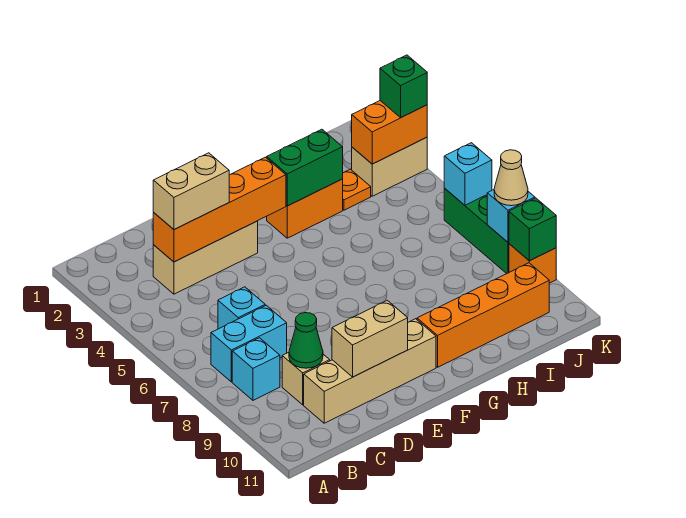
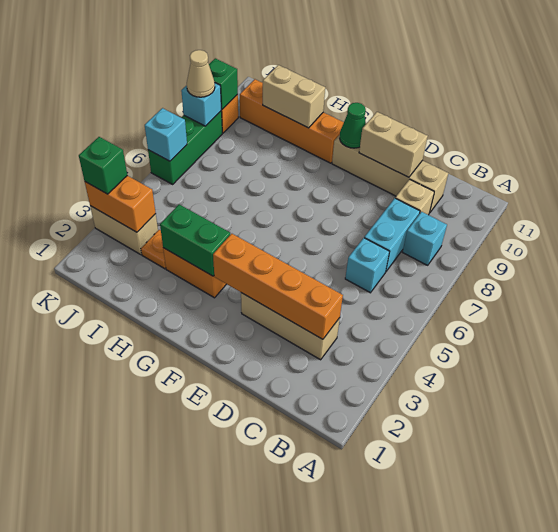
cyan brick B7:C7 level 1 -> cyan brick C7:C8 level 1
tan brick C3:D3 level 3 -> tan brick H10:I10 level 2
green cone C9 level 2 -> green cone F10 level 2

